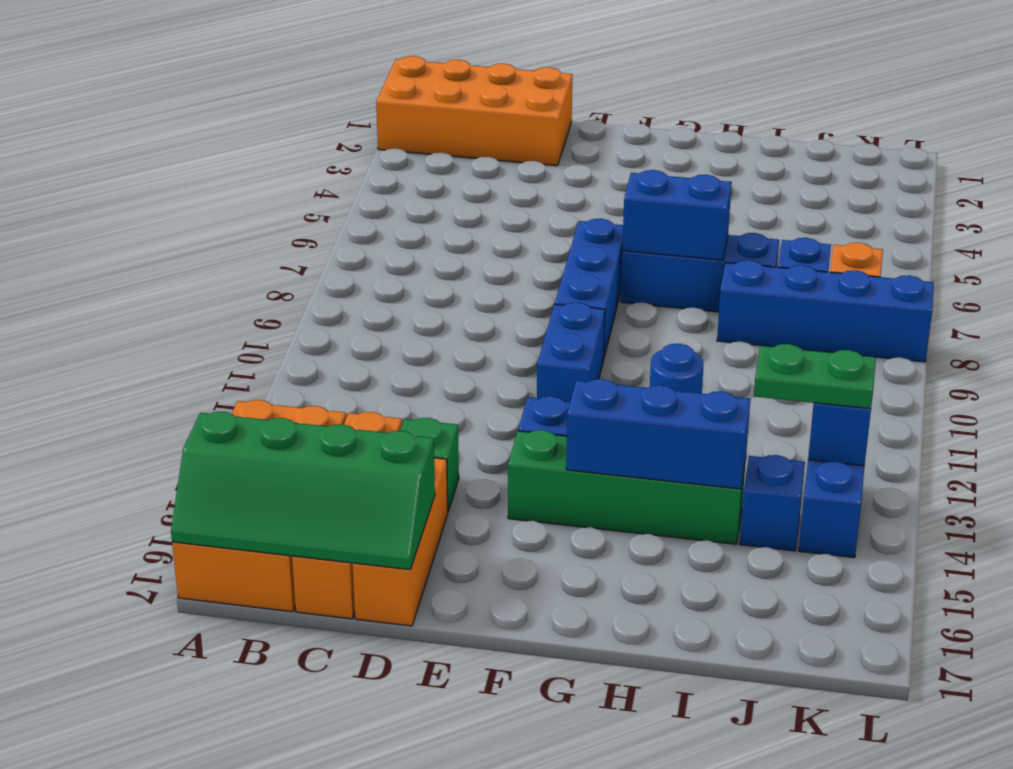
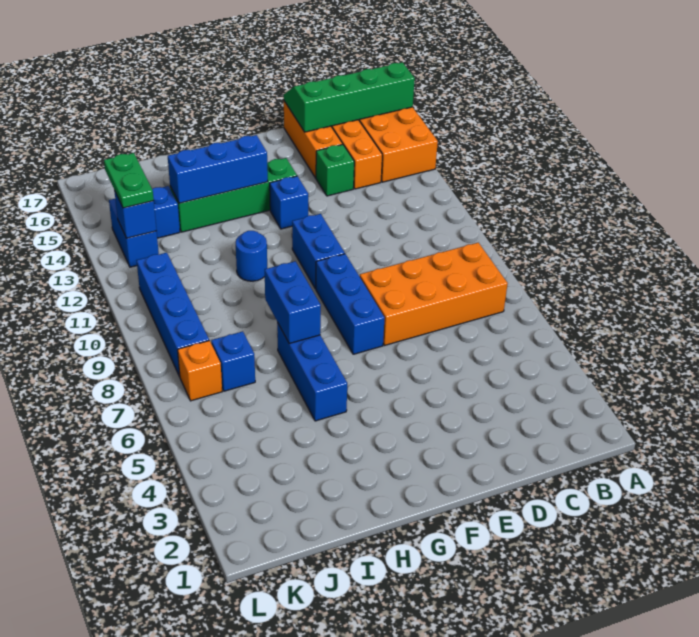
orange brick A1:D2 level 1 -> orange brick B7:E8 level 1
blue brick G7:I7 level 1 -> blue brick H5:H7 level 1
blue brick G7:H7 level 2 -> blue brick H7:H8 level 2
blue brick I8:L8 level 1 -> blue brick K8:K11 level 1
green plate J13:K13 level 3 -> green plate K13:K14 level 3

